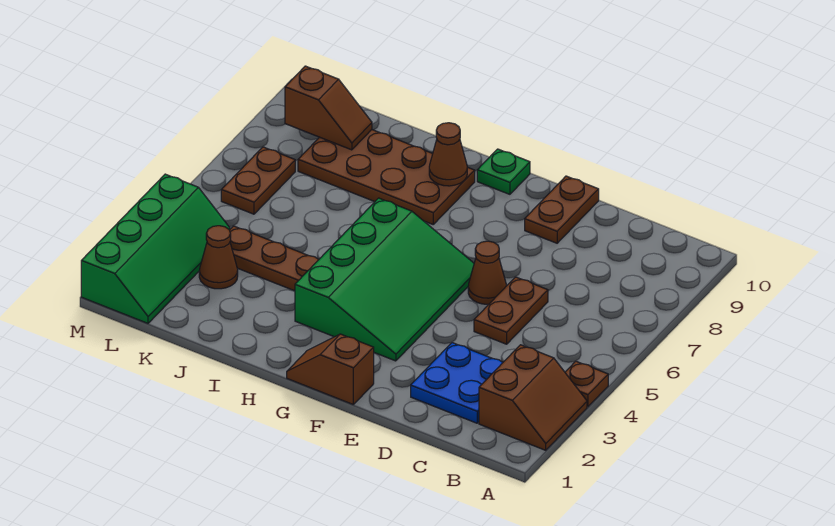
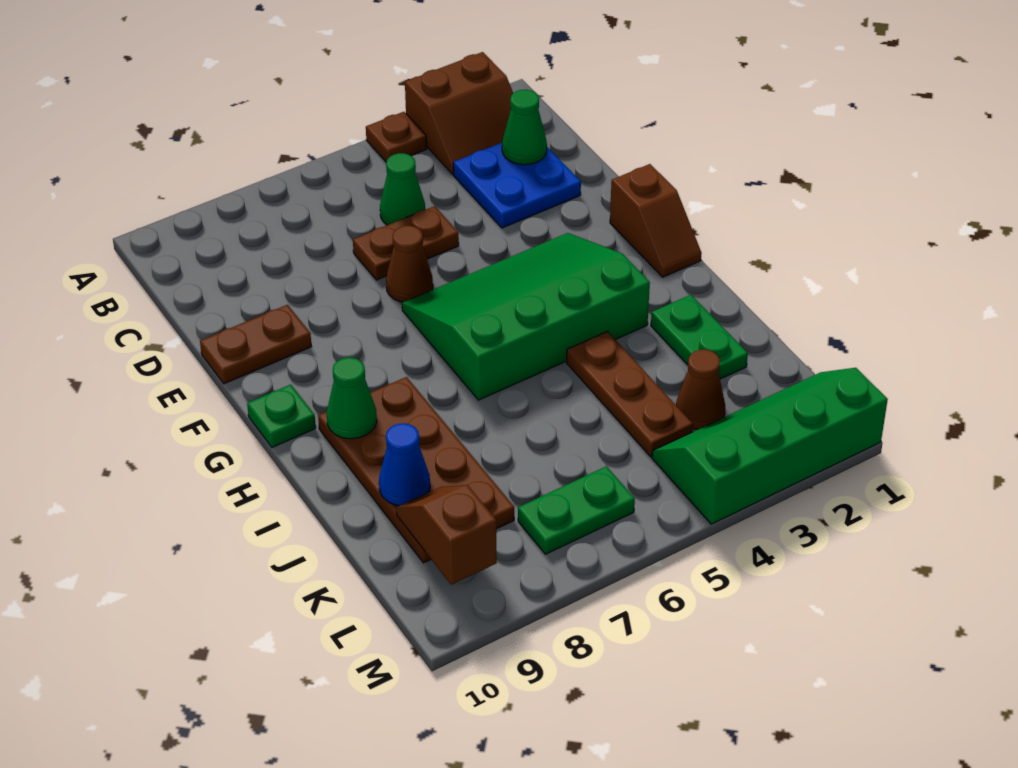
brown slope A2:B3 level 1 top B -> brown slope A2:B3 level 1 top A
none -> green cone C2 level 2
none -> green cone C5 level 1
brown cone H9 level 2 -> green cone H9 level 2
none -> green plate I2:J2 level 1
none -> blue cone J9 level 2
brown plate L6:L7 level 1 -> green plate L6:L7 level 1

